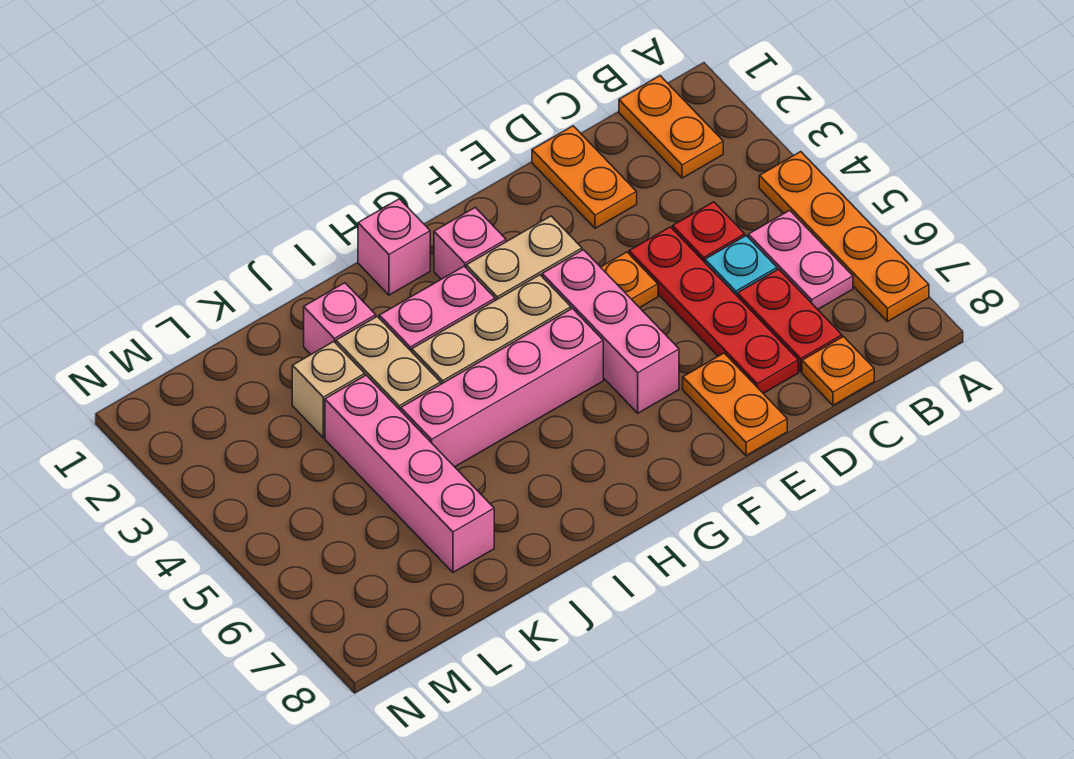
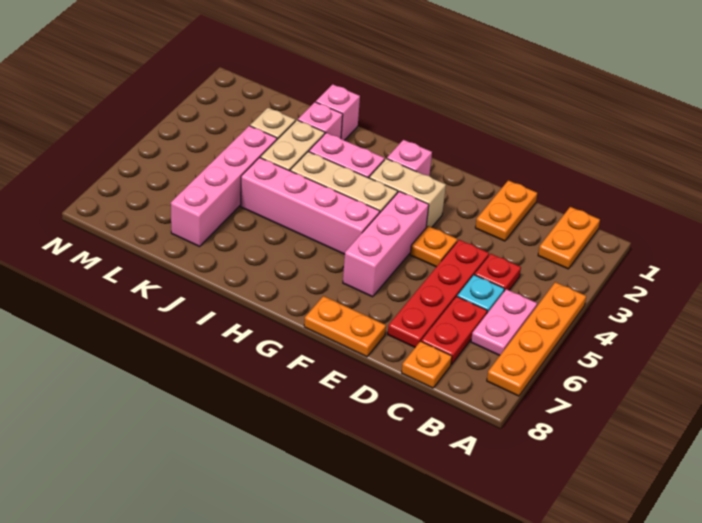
orange plate E7:E8 level 1 -> orange plate E8:F8 level 1
pink brick H1 level 1 -> pink brick J1 level 1

